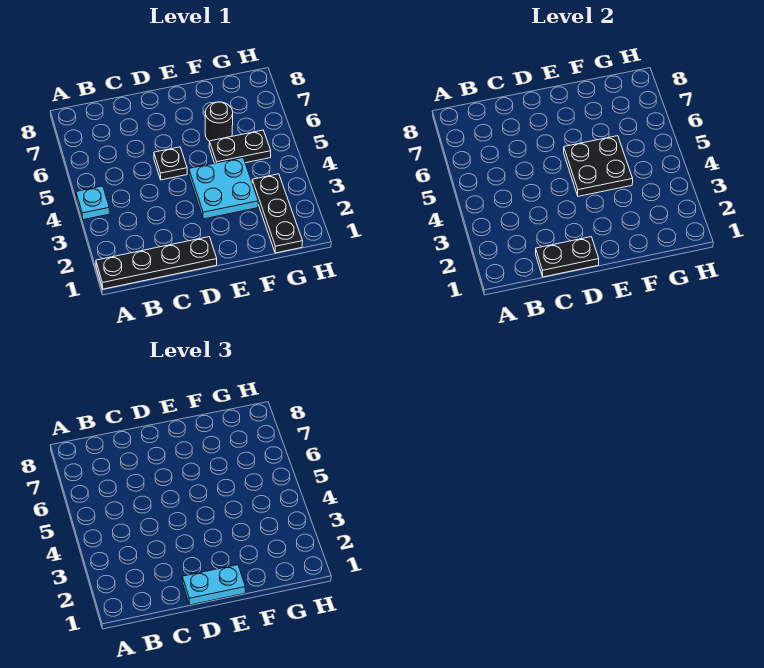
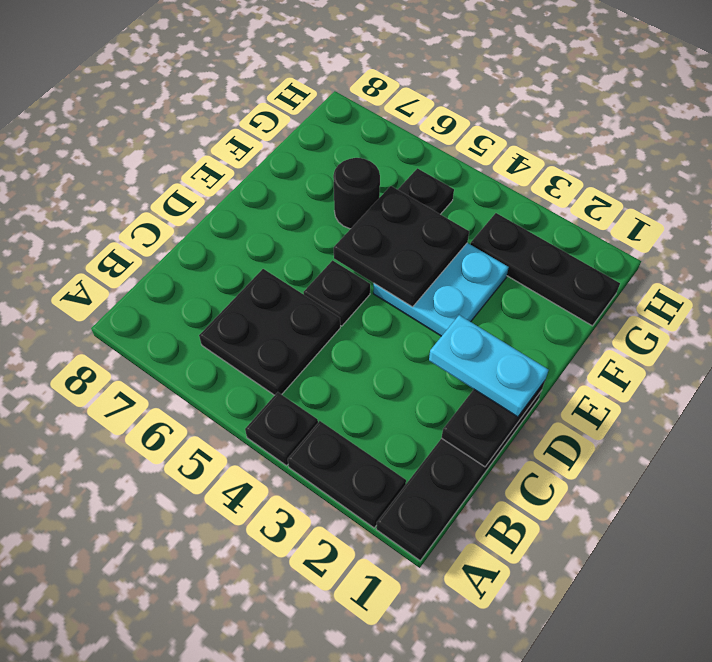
none -> black plate A2:A3 level 1
cyan plate A4 level 1 -> black plate A4 level 1
none -> black plate B5:C6 level 1
cyan plate D1:E1 level 3 -> cyan plate D1:D2 level 3

